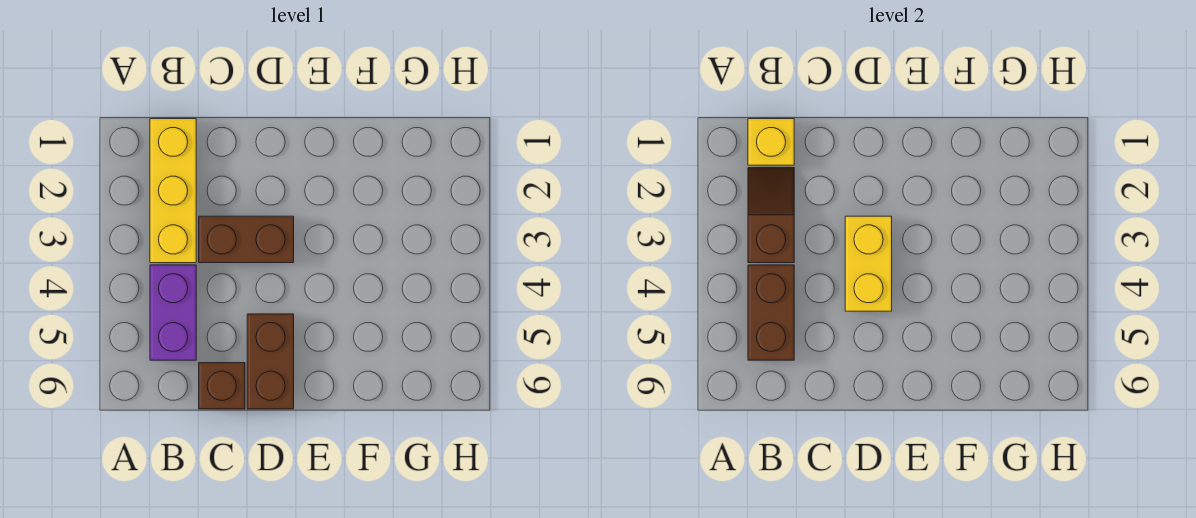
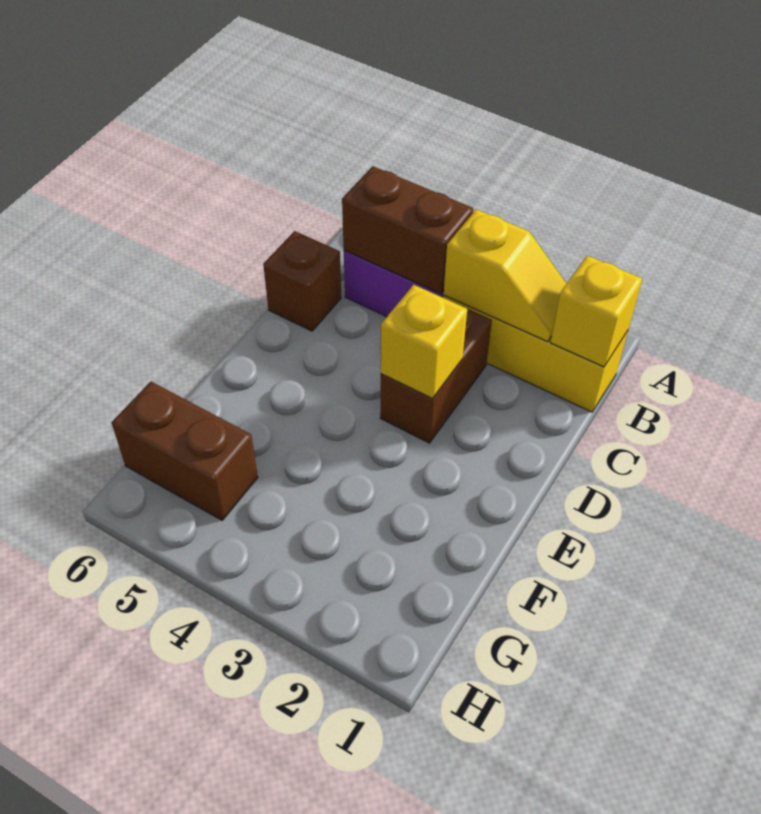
brown slope B2:B3 level 2 top 3 -> yellow slope B2:B3 level 2 top 3
yellow brick D3:D4 level 2 -> yellow brick D3 level 2
brown brick D5:D6 level 1 -> brown brick G5:G6 level 1

